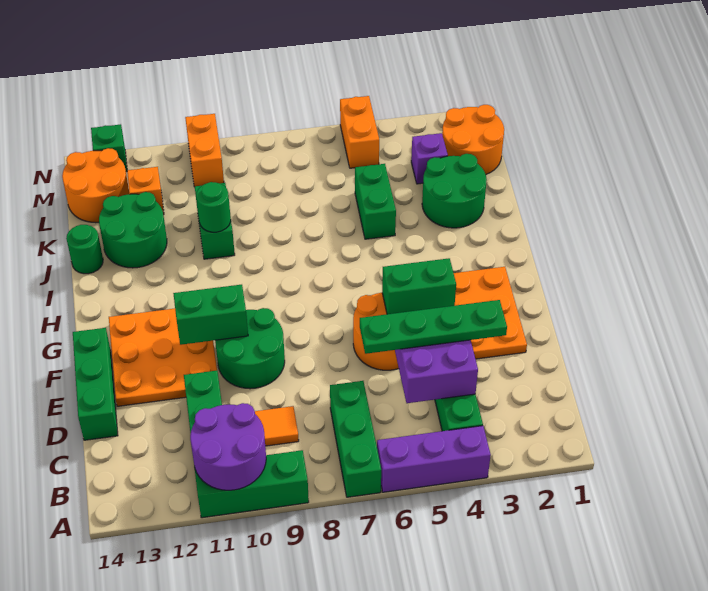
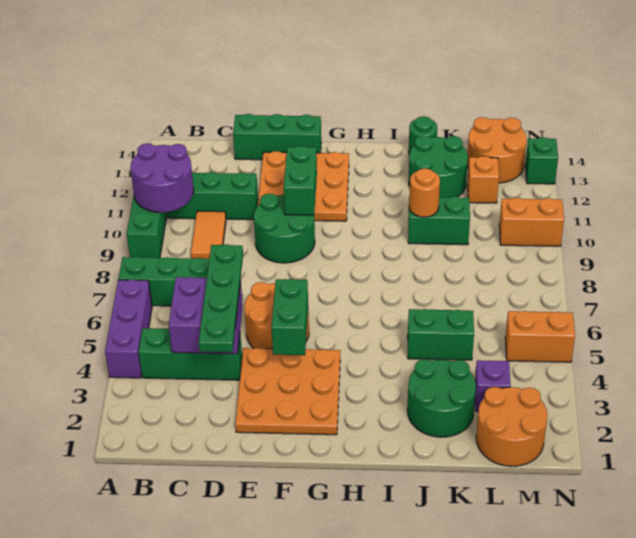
green round brick J10 level 2 -> orange round brick J10 level 2

